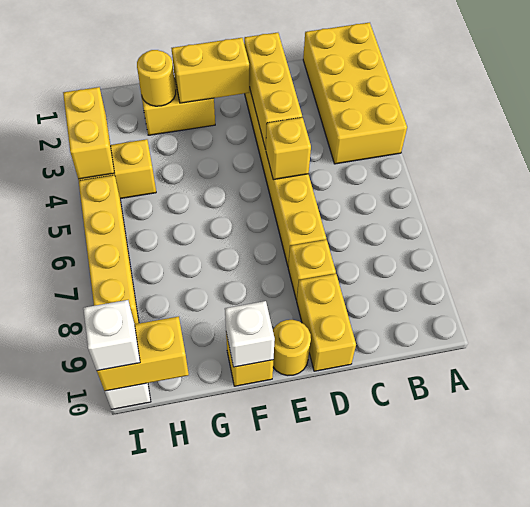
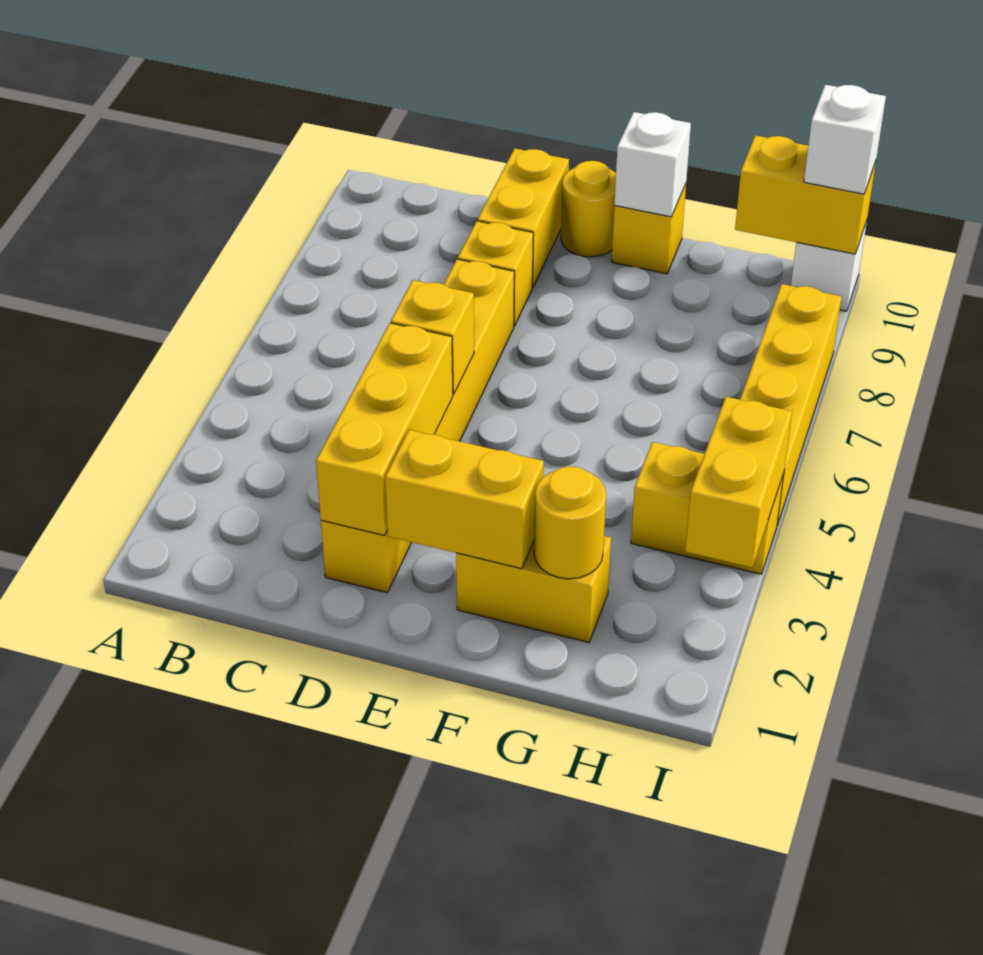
yellow brick A1:B4 level 1 -> none

